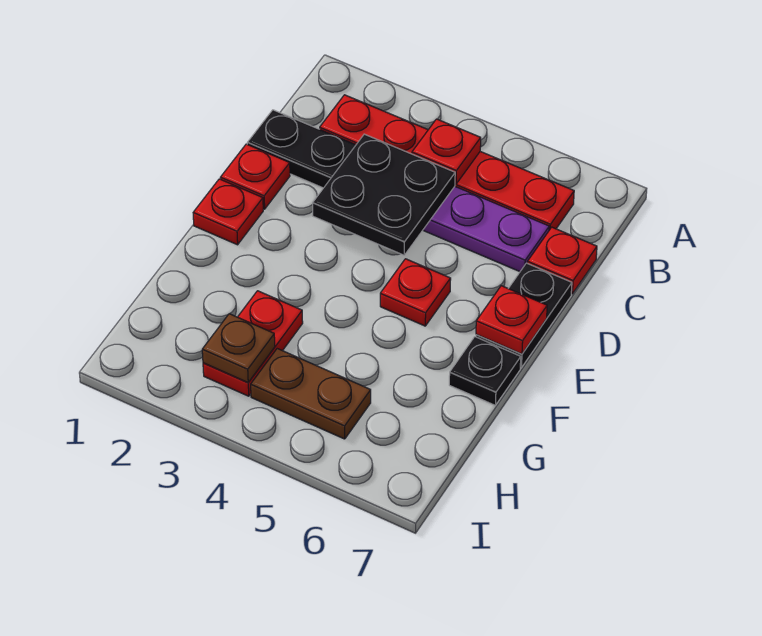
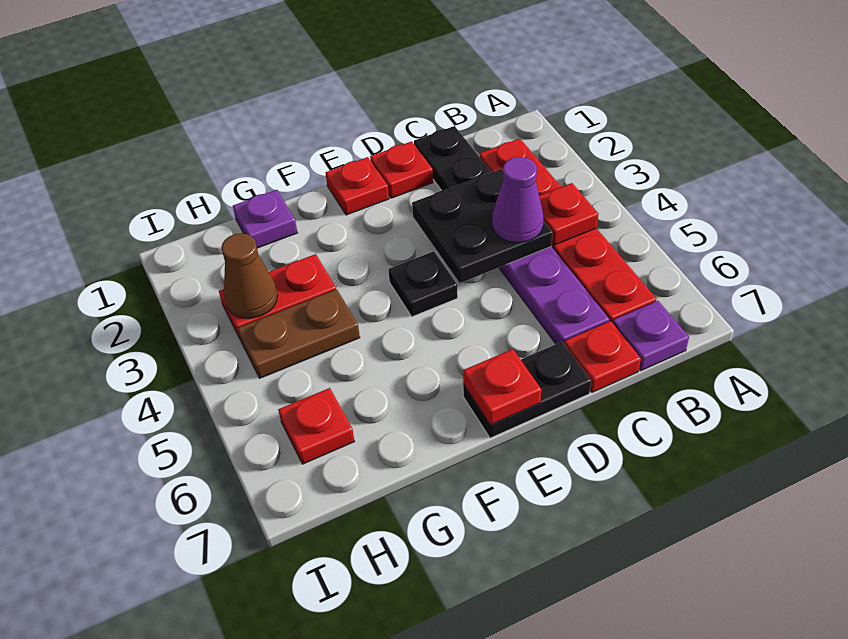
none -> purple plate B7 level 1
none -> purple cone C4 level 3
red plate E5 level 1 -> red plate H6 level 1
black plate F7 level 1 -> black plate E4 level 1
none -> purple plate G1 level 1
brown plate H3 level 2 -> brown cone H3 level 2
brown plate H4:H5 level 1 -> brown plate G4:H4 level 1

